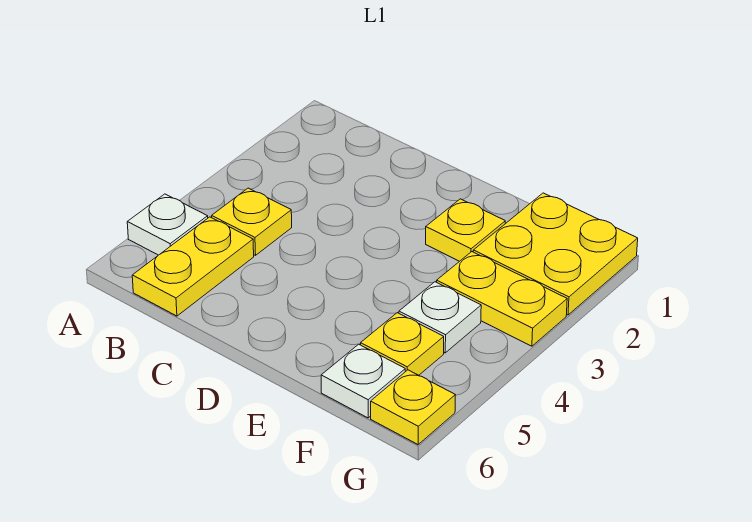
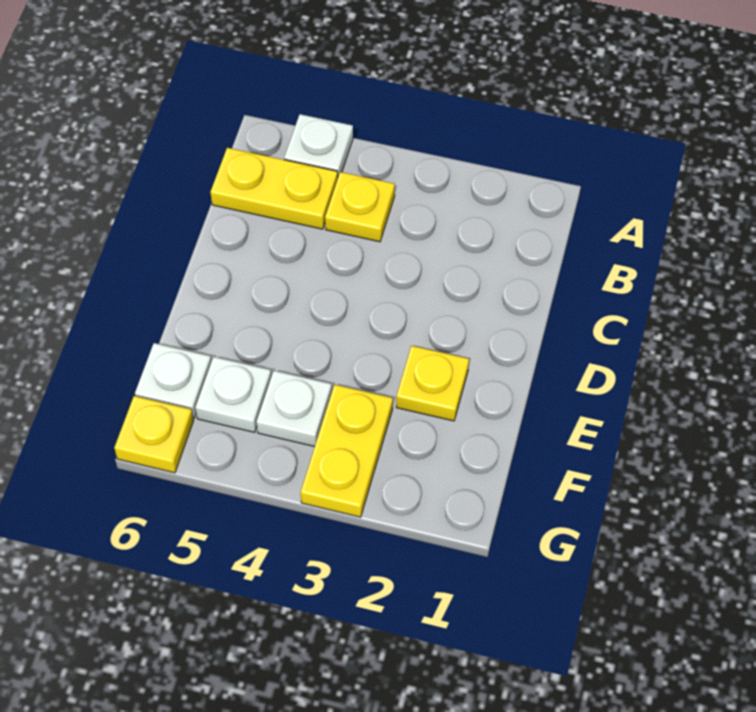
yellow plate F1:G2 level 1 -> none
yellow plate F5 level 1 -> white plate F5 level 1

